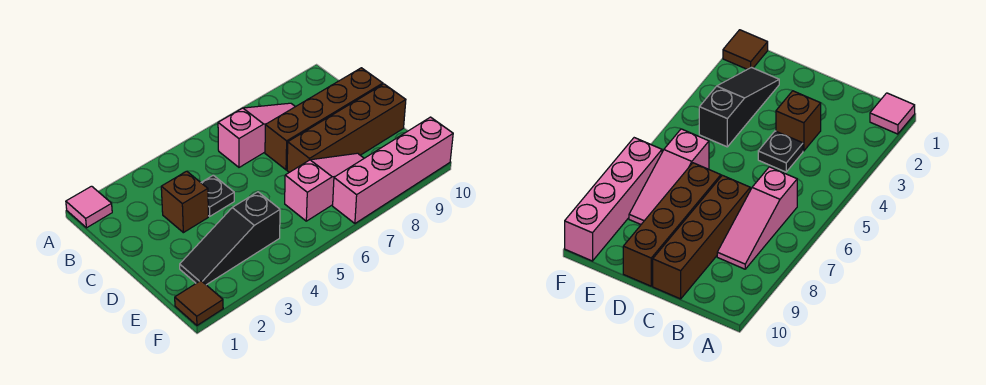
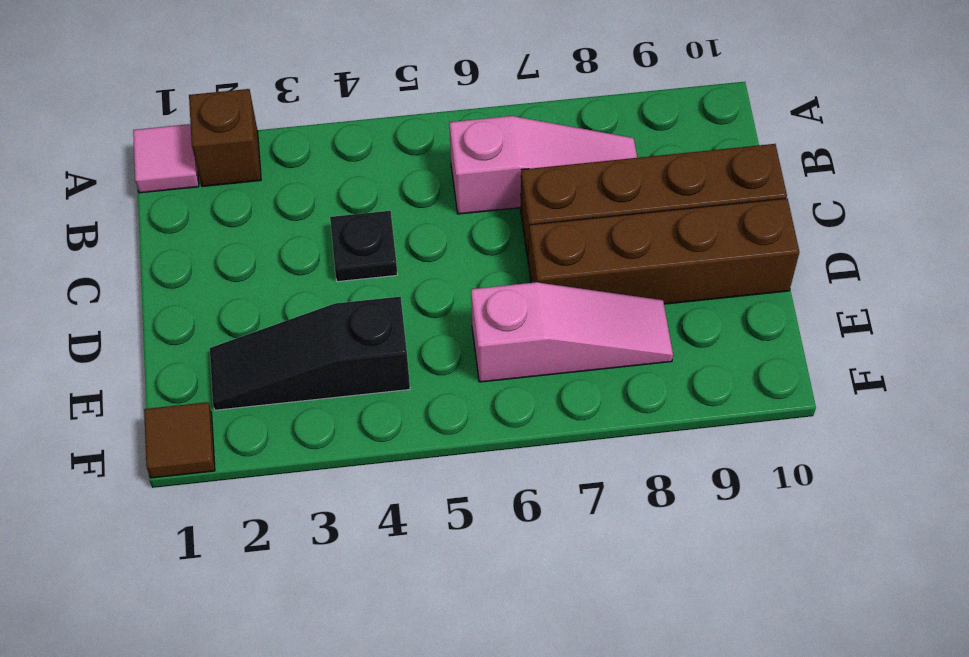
brown brick C3 level 1 -> brown brick A2 level 1
pink brick F7:F10 level 1 -> none

